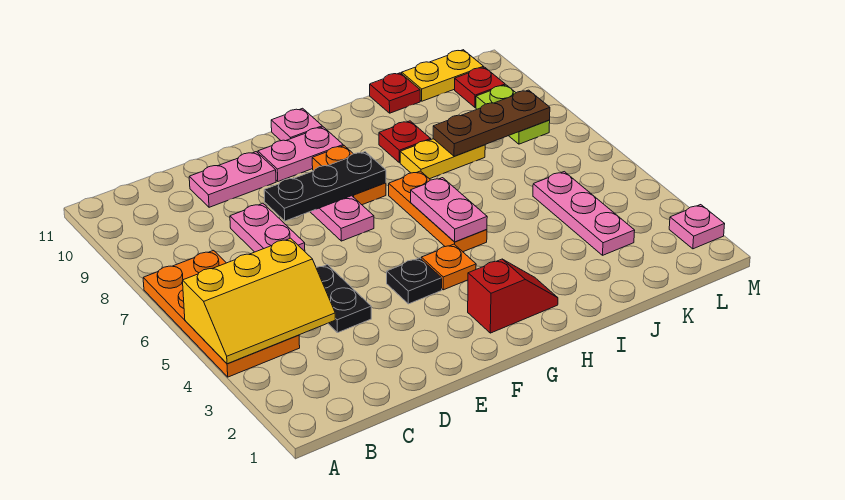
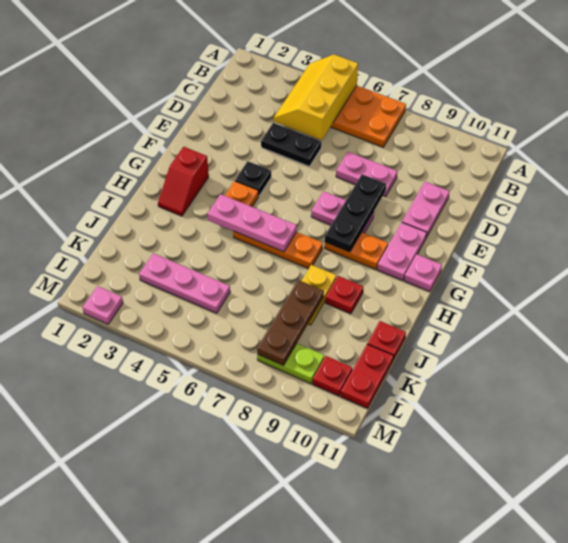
pink plate H5:H6 level 2 -> pink plate H4:H6 level 2
yellow plate K11:L11 level 1 -> red plate K11:L11 level 1

